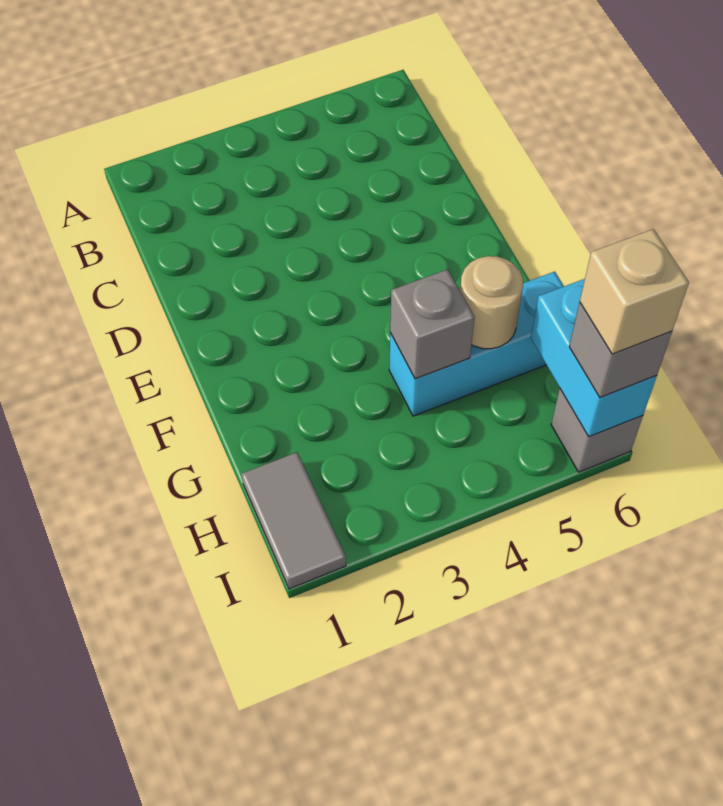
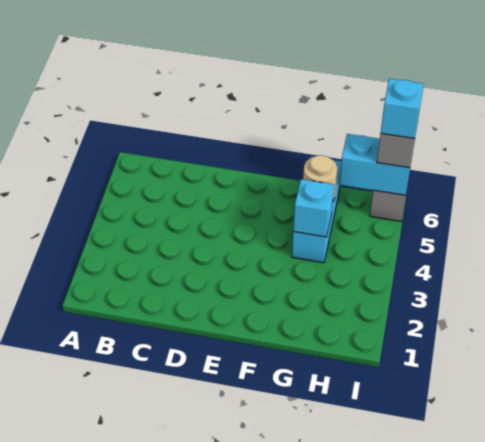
grey brick G4 level 2 -> cyan brick G4 level 2
grey tile H1:I1 level 1 -> none
tan brick I6 level 4 -> cyan brick I6 level 4

